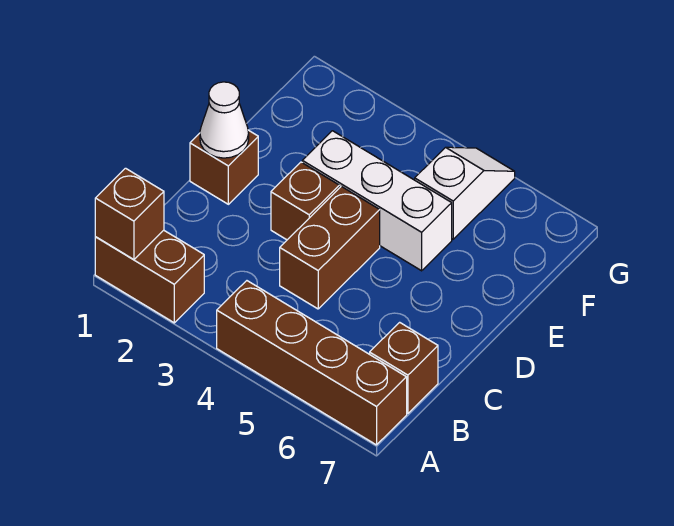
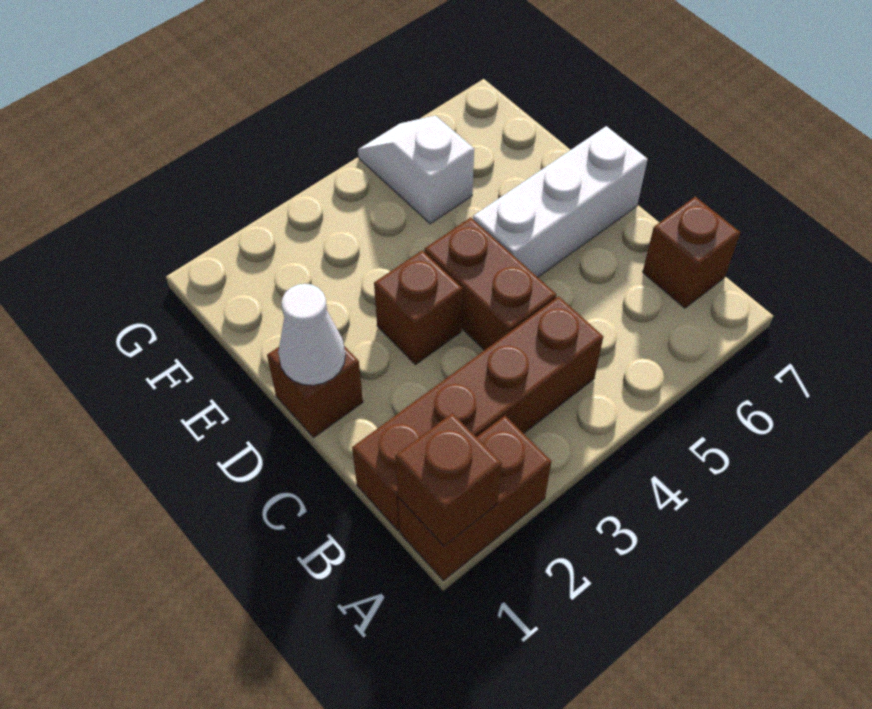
brown brick A4:A7 level 1 -> brown brick B1:B4 level 1
white brick E3:E5 level 1 -> white brick D5:D7 level 1

